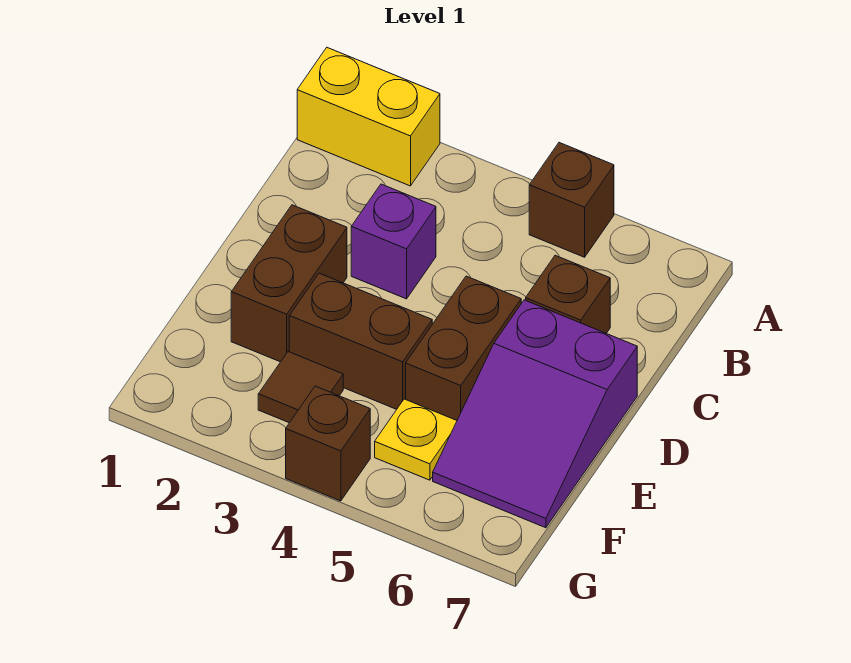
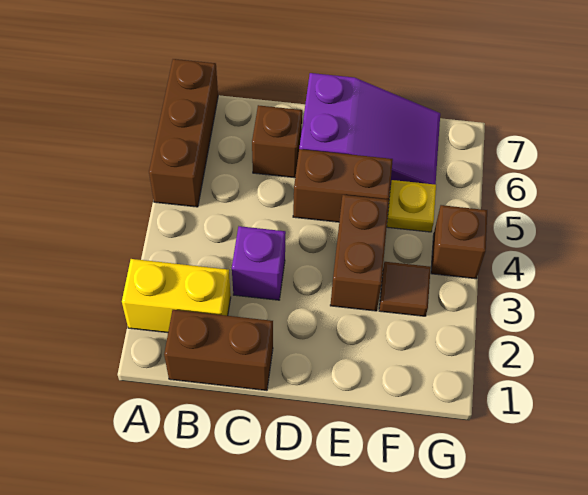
yellow brick A1:A2 level 1 -> yellow brick A2:B2 level 1
brown brick A5 level 1 -> brown brick A5:A7 level 1
brown brick D2:E2 level 1 -> brown brick B1:C1 level 1

